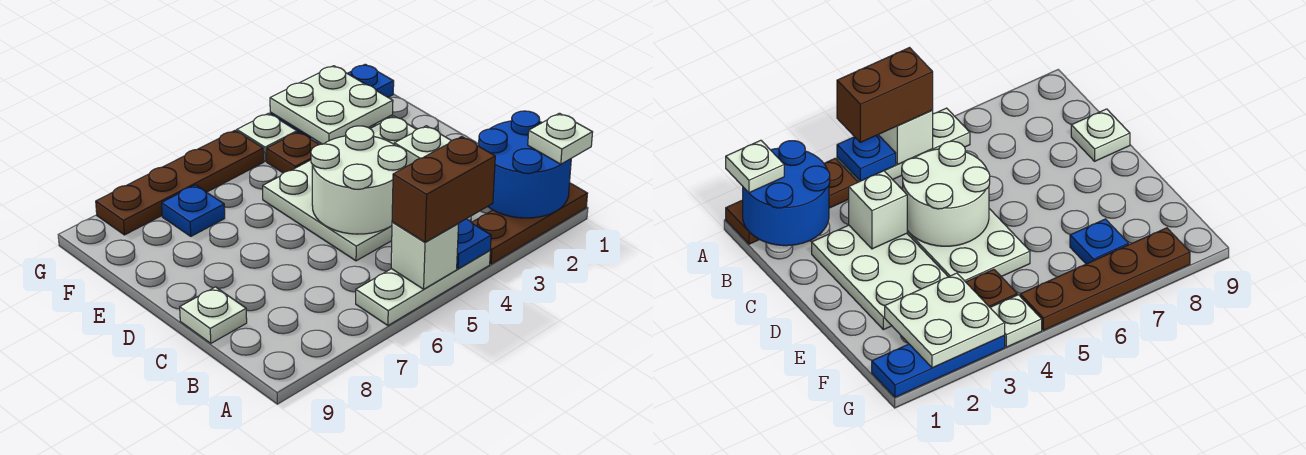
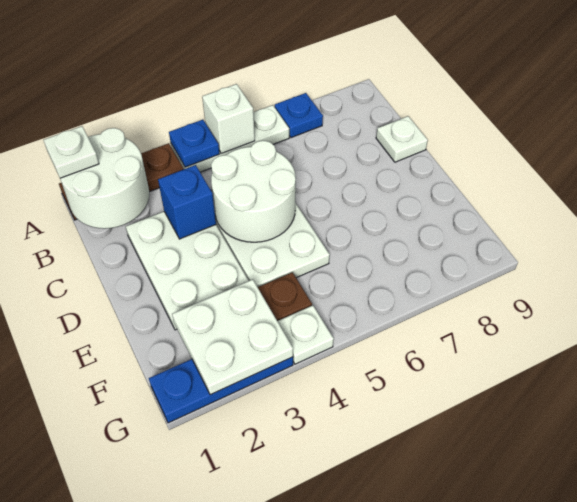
blue round brick A1:B2 level 2 -> white round brick A1:B2 level 2
brown brick A4:A5 level 3 -> none
white brick C3 level 2 -> blue brick C3 level 2
blue plate F7 level 1 -> blue plate A7 level 1
brown plate G5:G8 level 1 -> none

